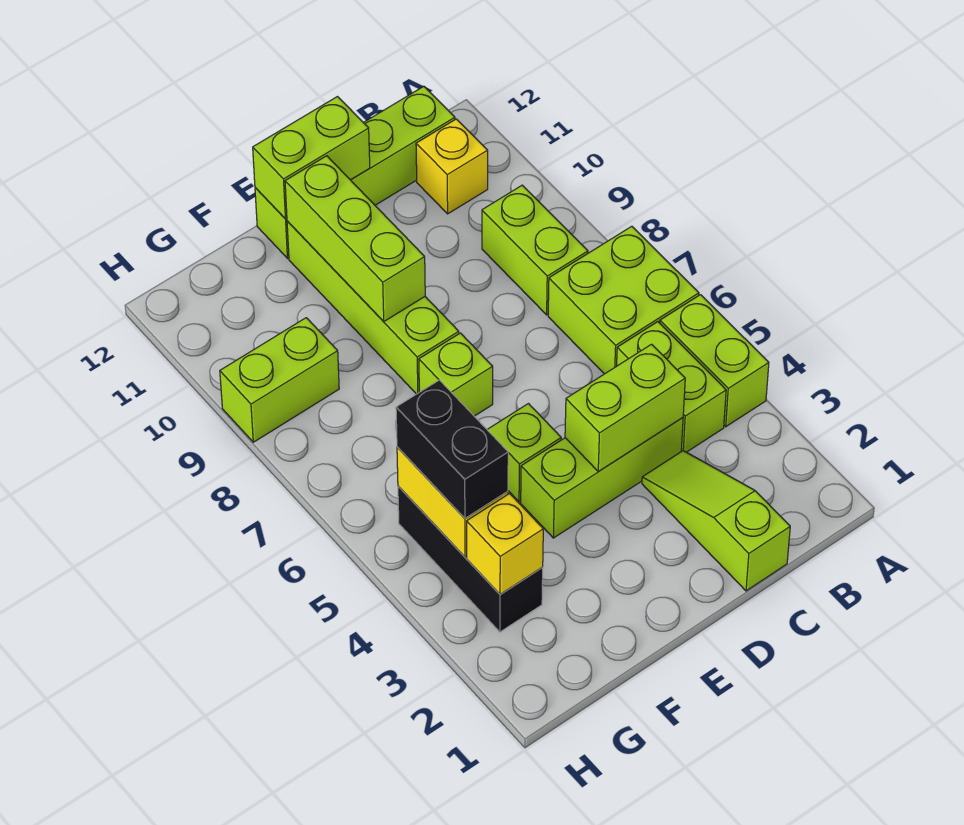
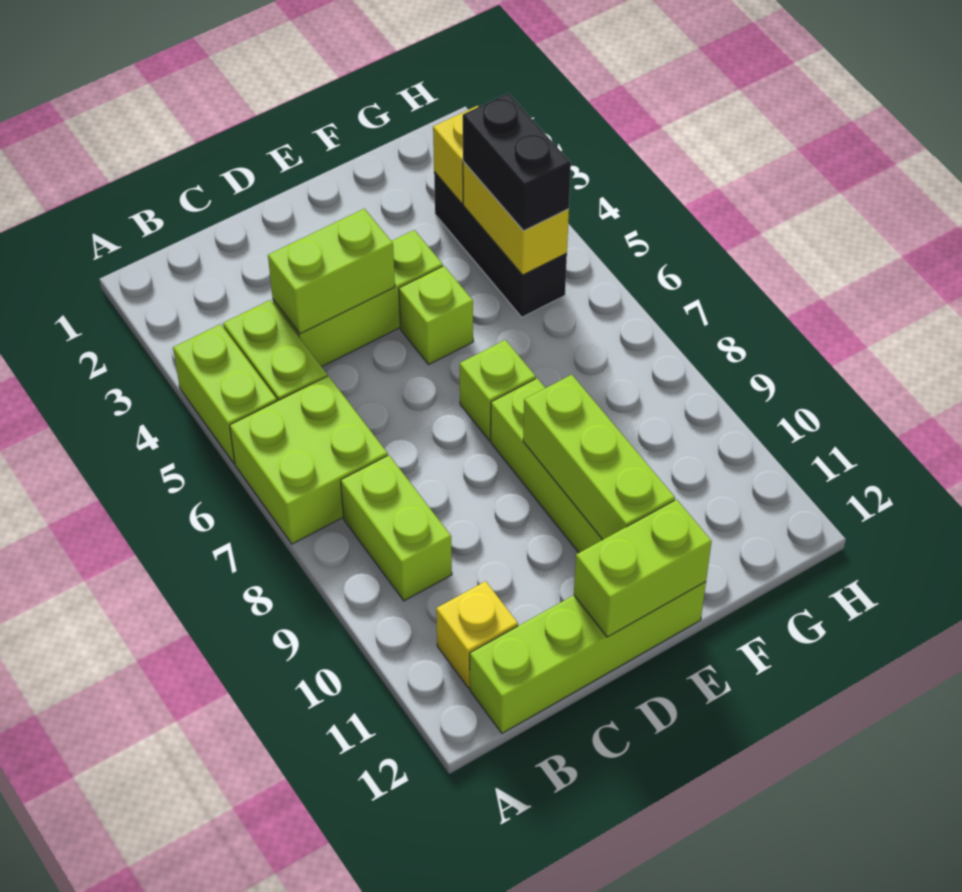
lime slope C1:C3 level 1 top 1 -> none
lime brick G9:H9 level 1 -> none

